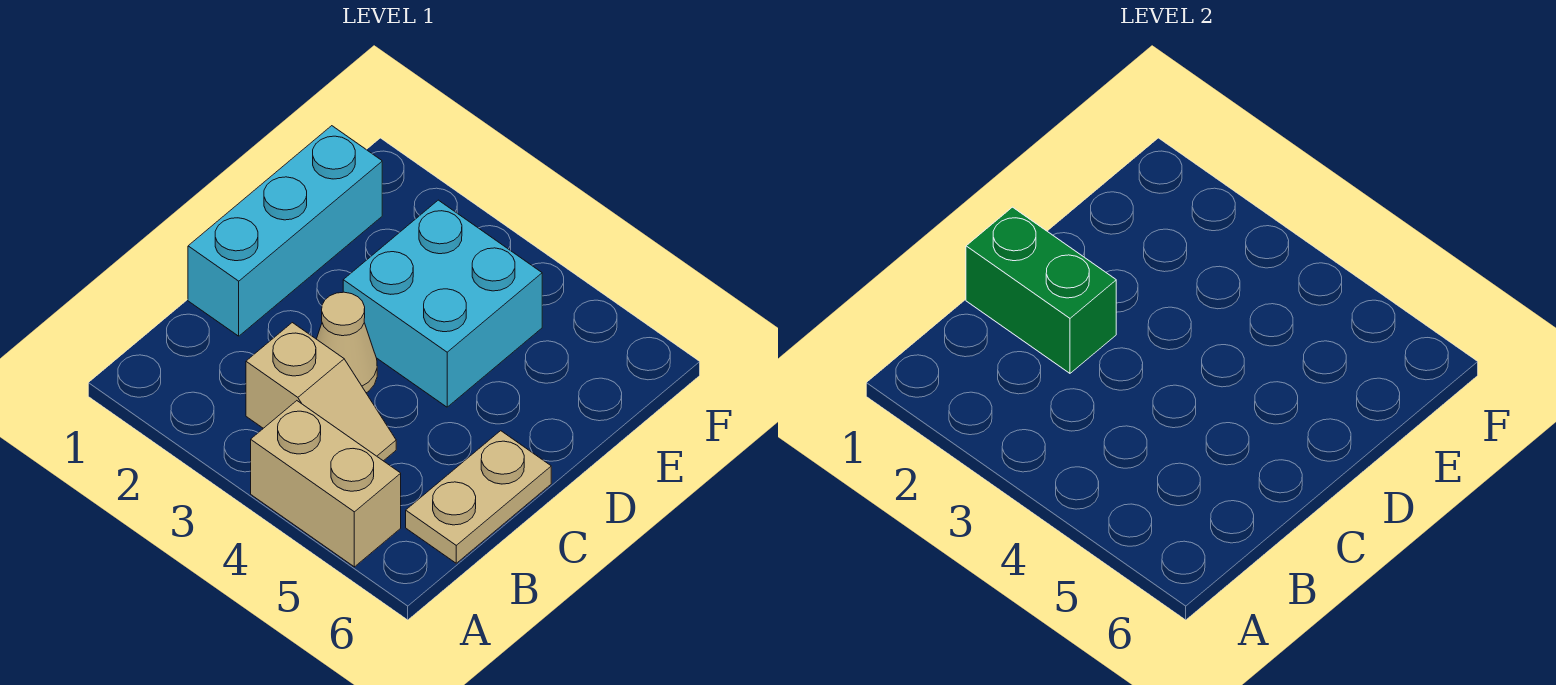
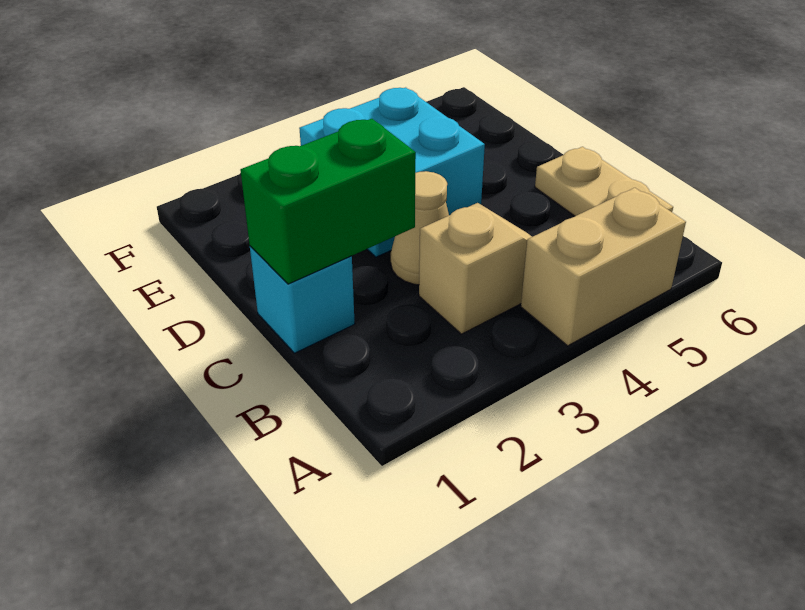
cyan brick C1:E1 level 1 -> cyan brick C1 level 1

